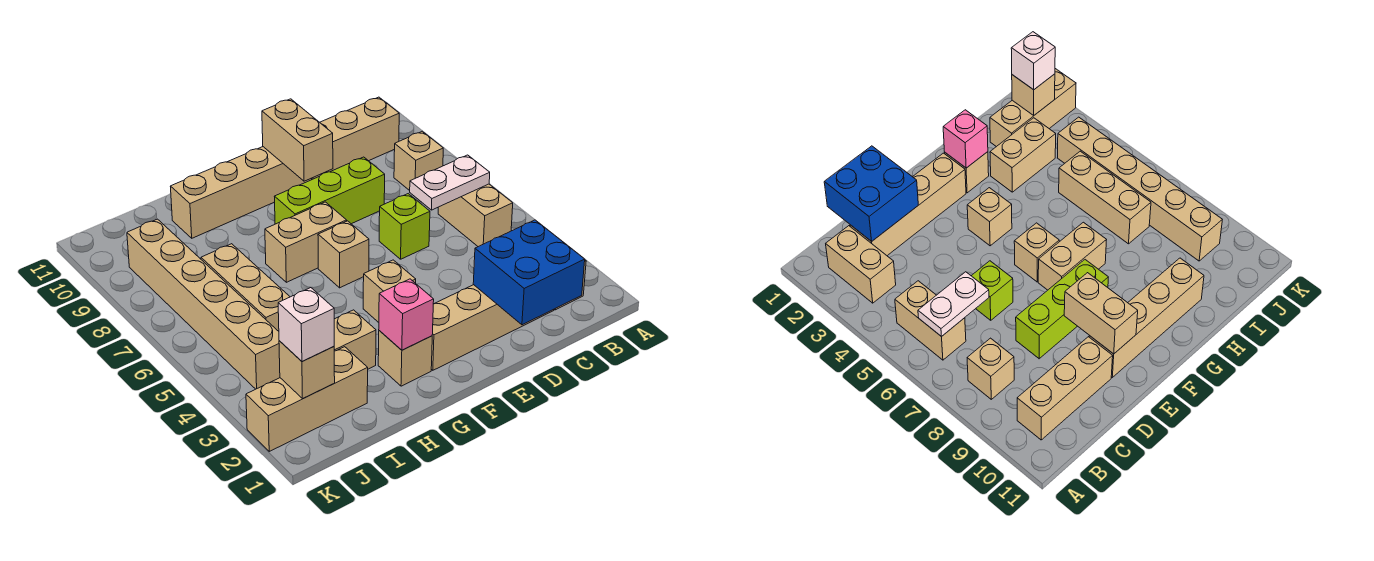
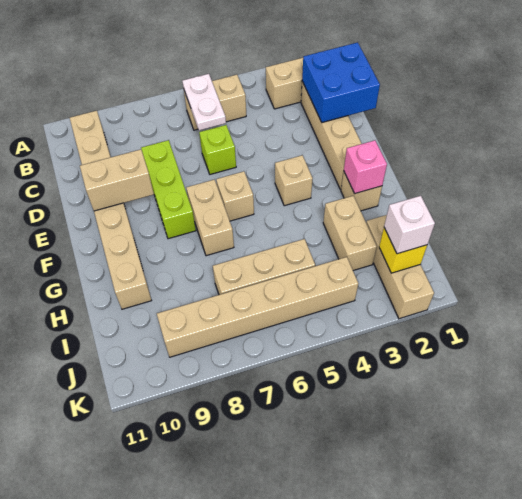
tan brick B8 level 1 -> none
tan brick J2 level 2 -> yellow brick J2 level 2

